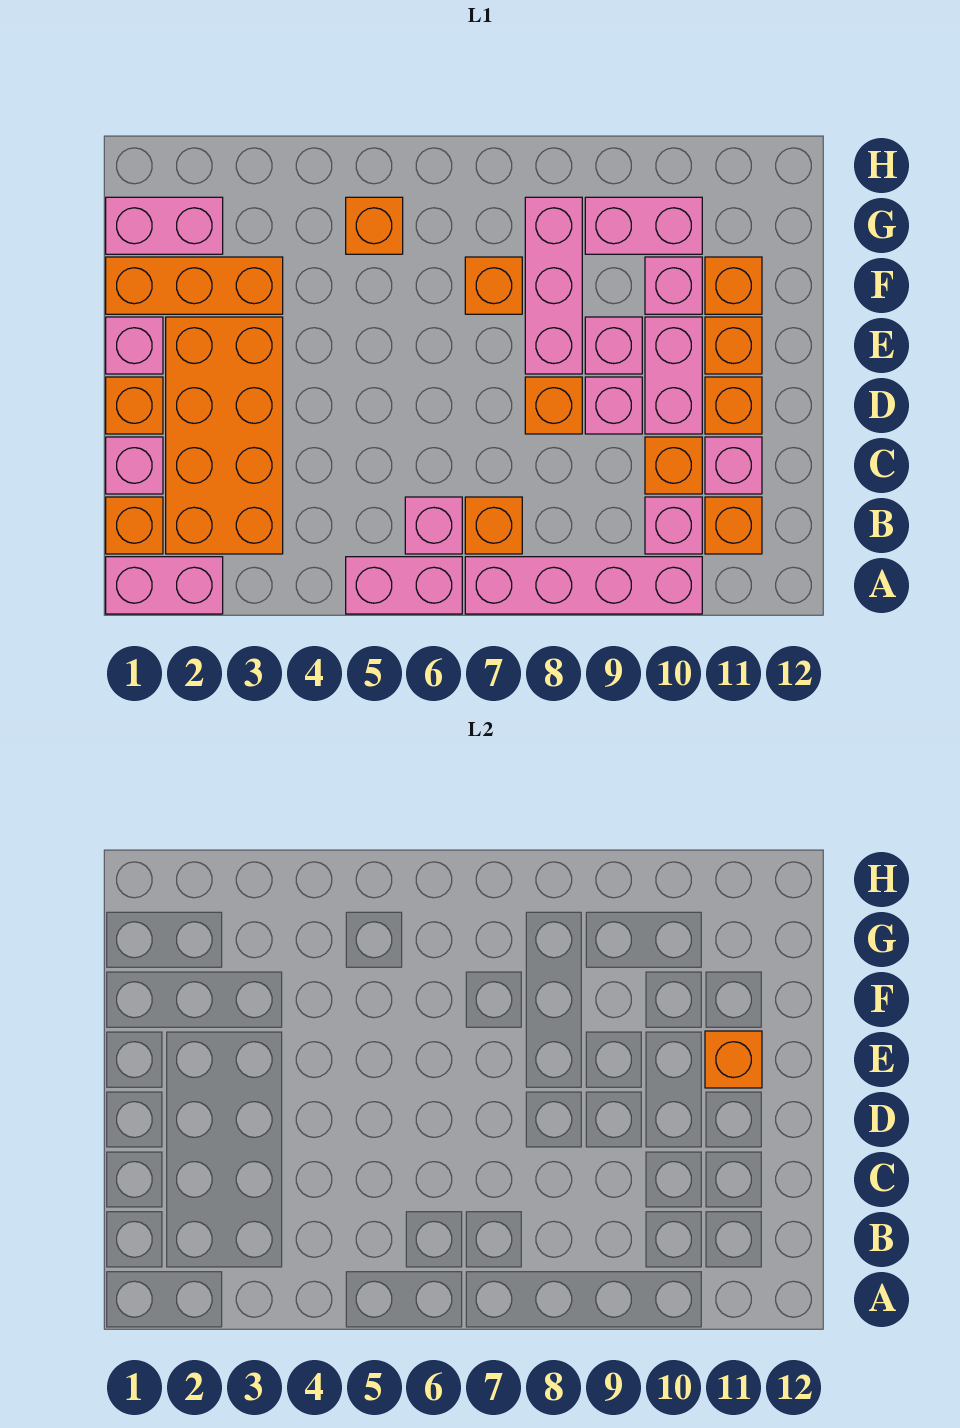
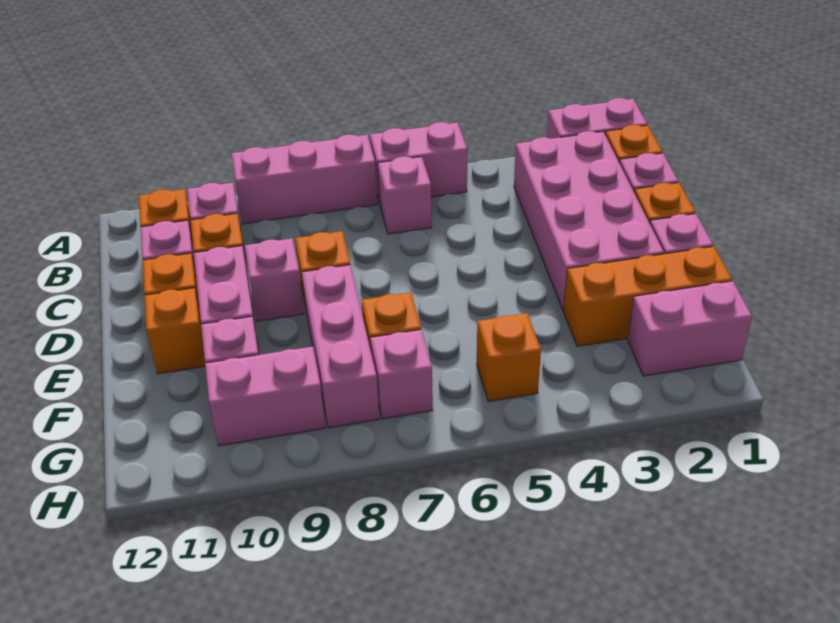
pink brick A7:A10 level 1 -> pink brick A7:A9 level 1
orange brick B2:E3 level 1 -> pink brick B2:E3 level 1
orange brick B7 level 1 -> none
pink brick E9 level 1 -> pink brick G7 level 1
orange brick E11 level 2 -> none
orange brick F11 level 1 -> none

